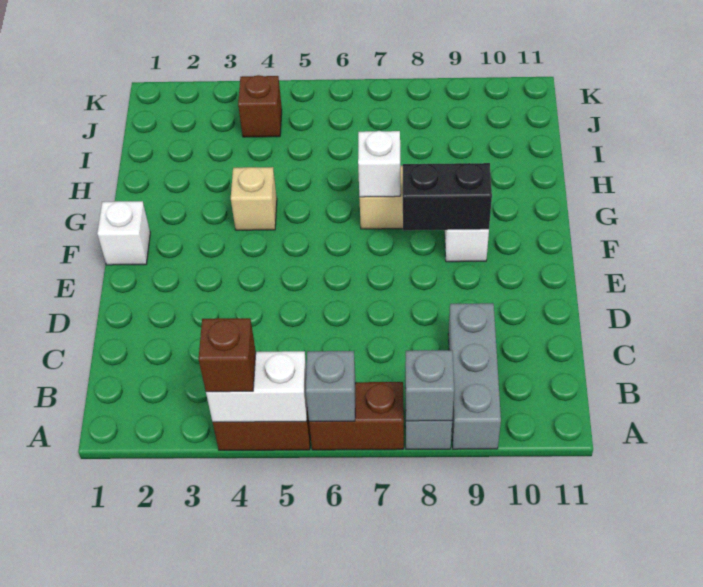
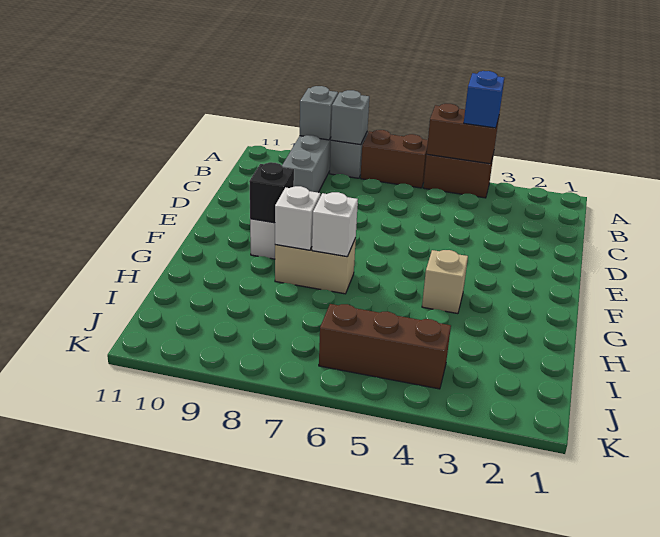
white brick A4:A5 level 2 -> brown brick A4:A5 level 2
brown brick A4 level 3 -> blue brick A4 level 3
grey brick A6 level 2 -> grey brick A9 level 2
white brick F1 level 1 -> white brick G8 level 2
black brick F8:F9 level 2 -> black brick F9 level 2
brown brick J4 level 1 -> brown brick J4:J6 level 1

